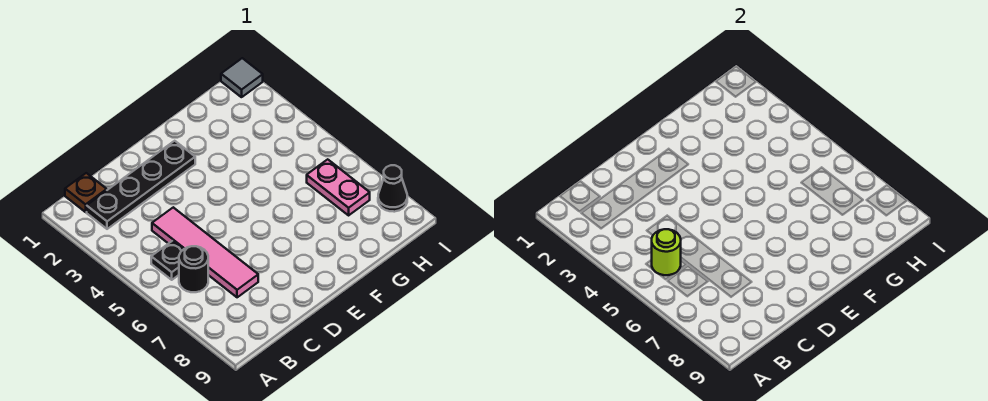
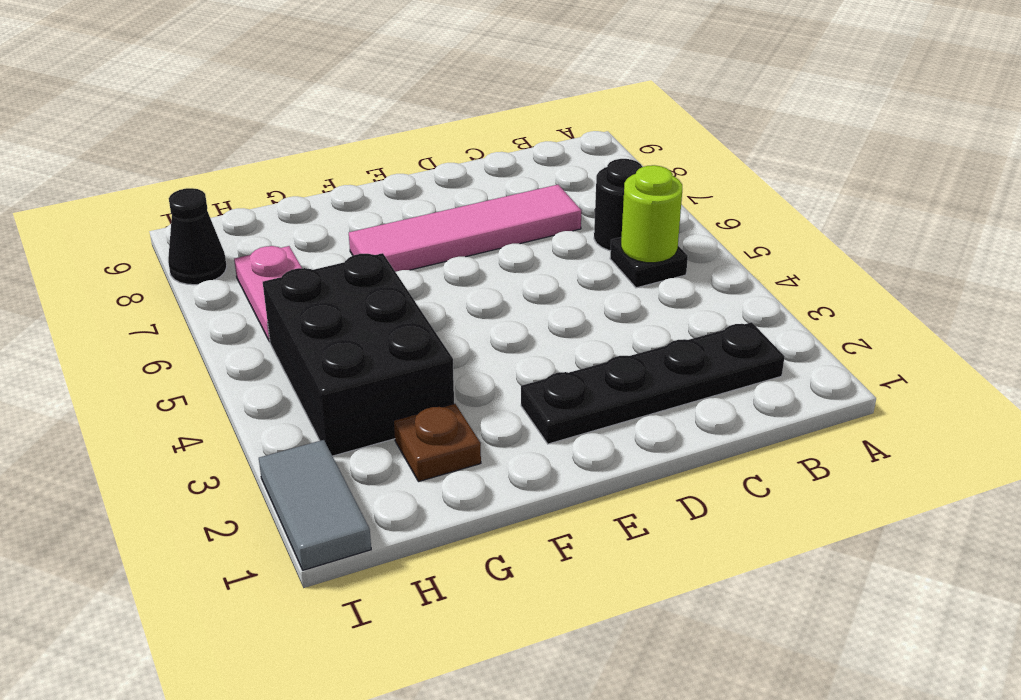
brown plate B1 level 1 -> brown plate G2 level 1
pink tile C4:C7 level 1 -> pink tile C7:F7 level 1
none -> black brick G3:H5 level 1
grey tile I1 level 1 -> grey tile I1:I2 level 1

